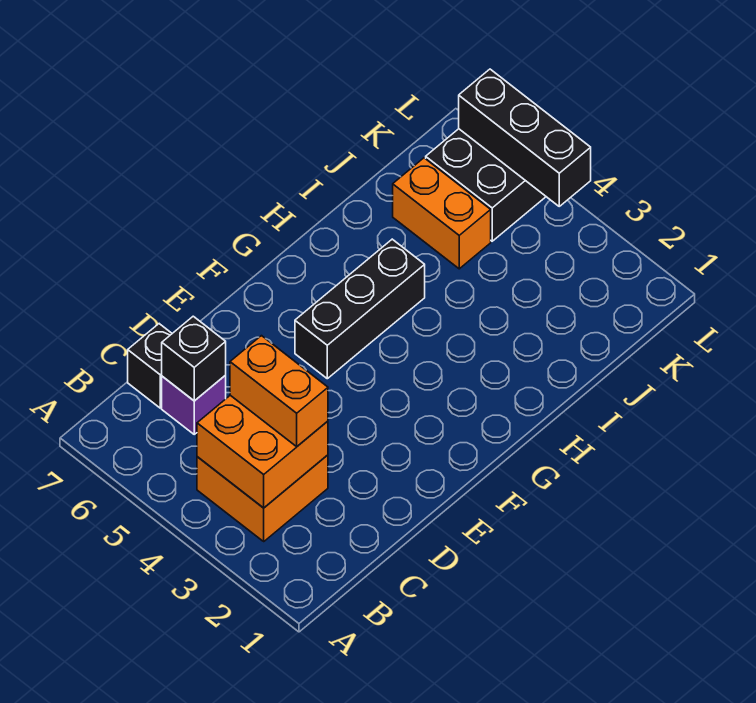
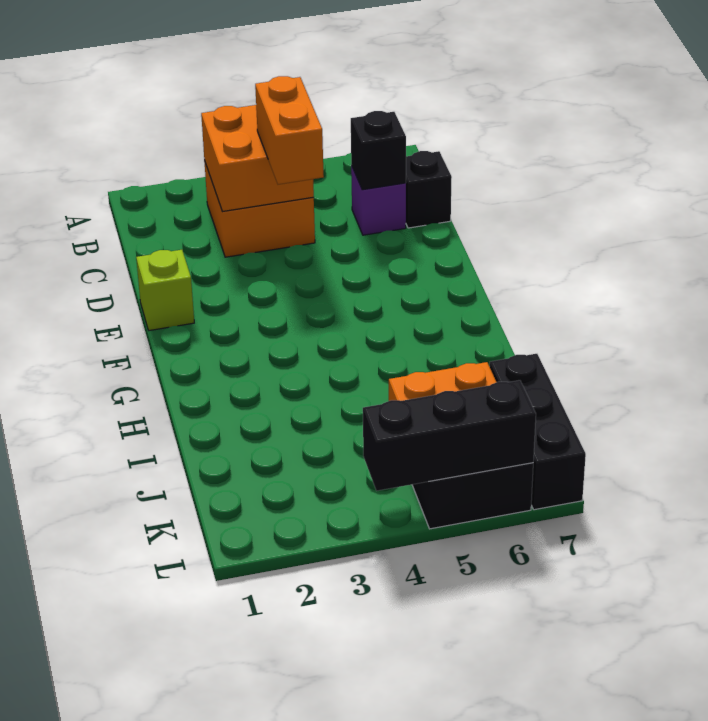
orange brick C3:C4 level 3 -> orange brick C4:D4 level 3
none -> lime brick E1 level 1
black brick F5:H5 level 1 -> black brick J7:L7 level 1

